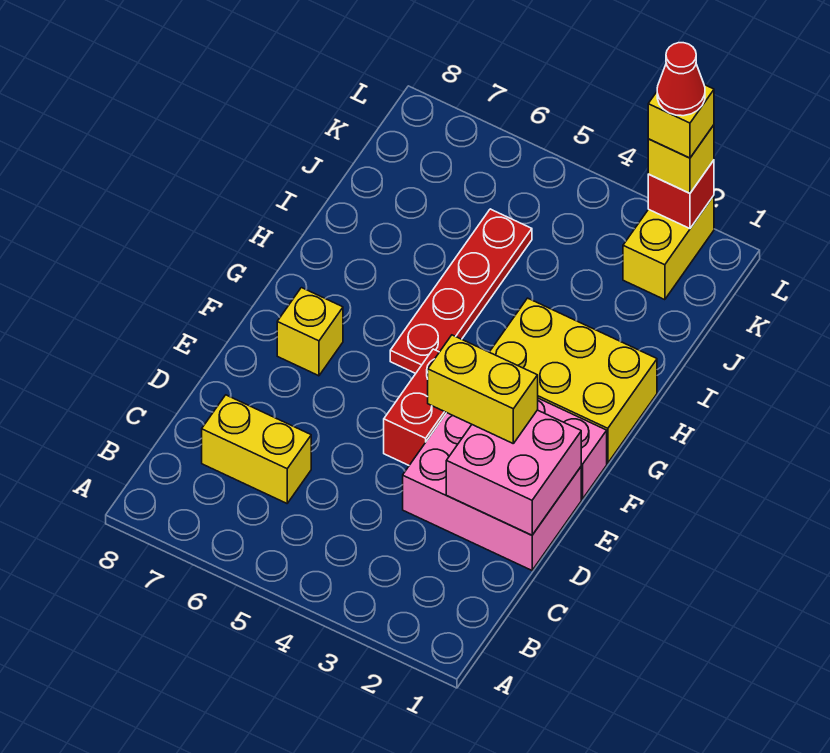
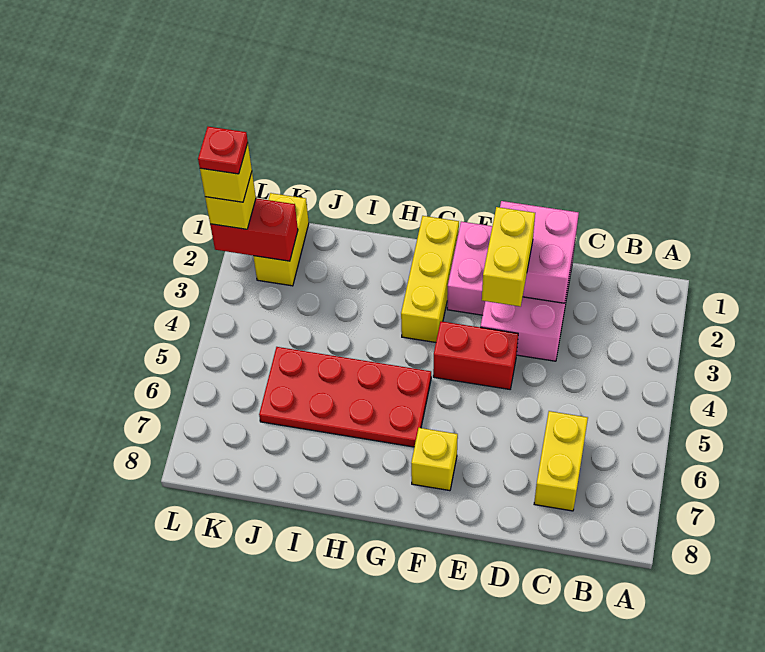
yellow brick G1:H3 level 1 -> yellow brick G1:G3 level 1
red plate G5:J5 level 1 -> red plate G5:J6 level 1
yellow brick K2:L2 level 1 -> yellow brick K1:K2 level 1
red brick L2 level 2 -> red brick K2:L2 level 2
red cone L2 level 5 -> red plate L2 level 5

